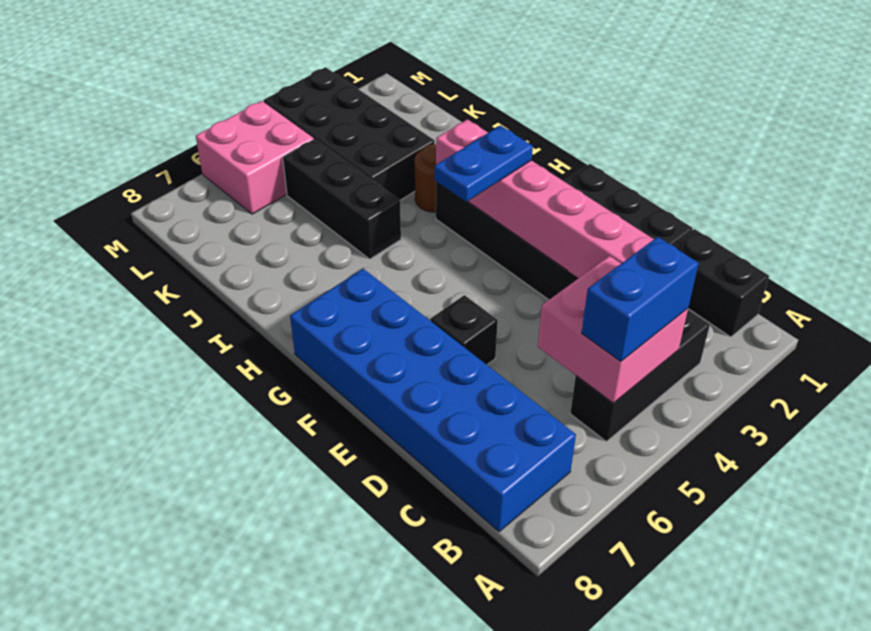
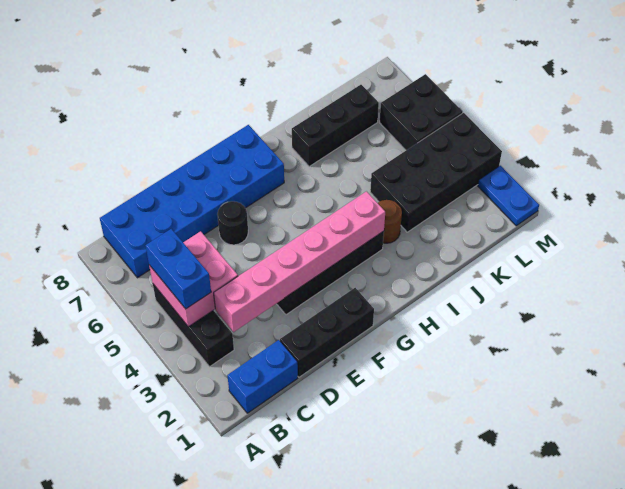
black brick B1:C1 level 1 -> blue brick B1:C1 level 1
black brick E6 level 1 -> black round brick E6 level 1
blue plate G3:G4 level 3 -> blue plate M1:M2 level 1
black brick I5:K5 level 1 -> black brick I7:K7 level 1
pink brick L5:M6 level 1 -> black brick L5:M6 level 1

